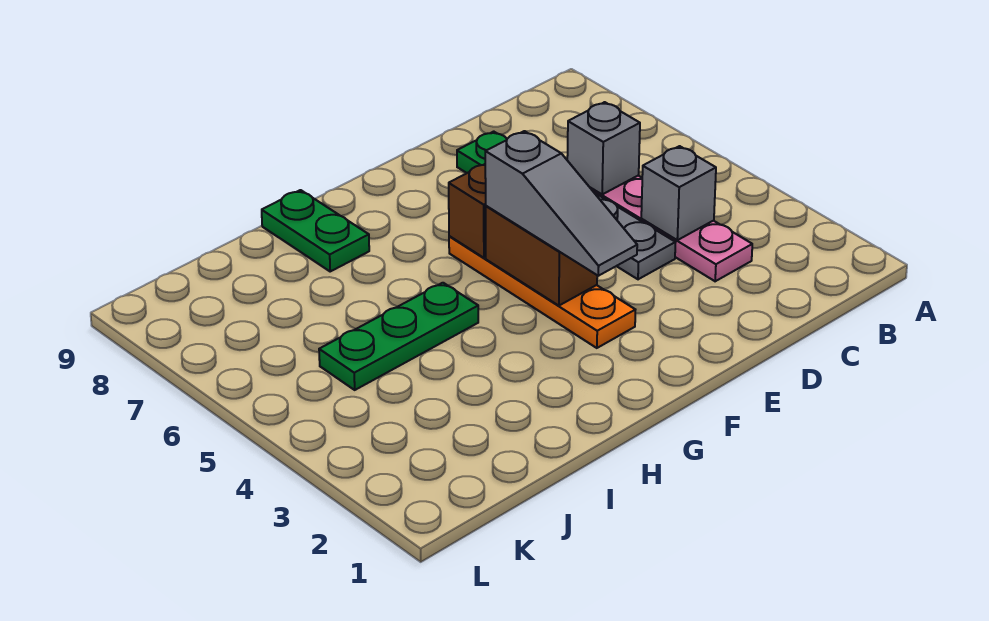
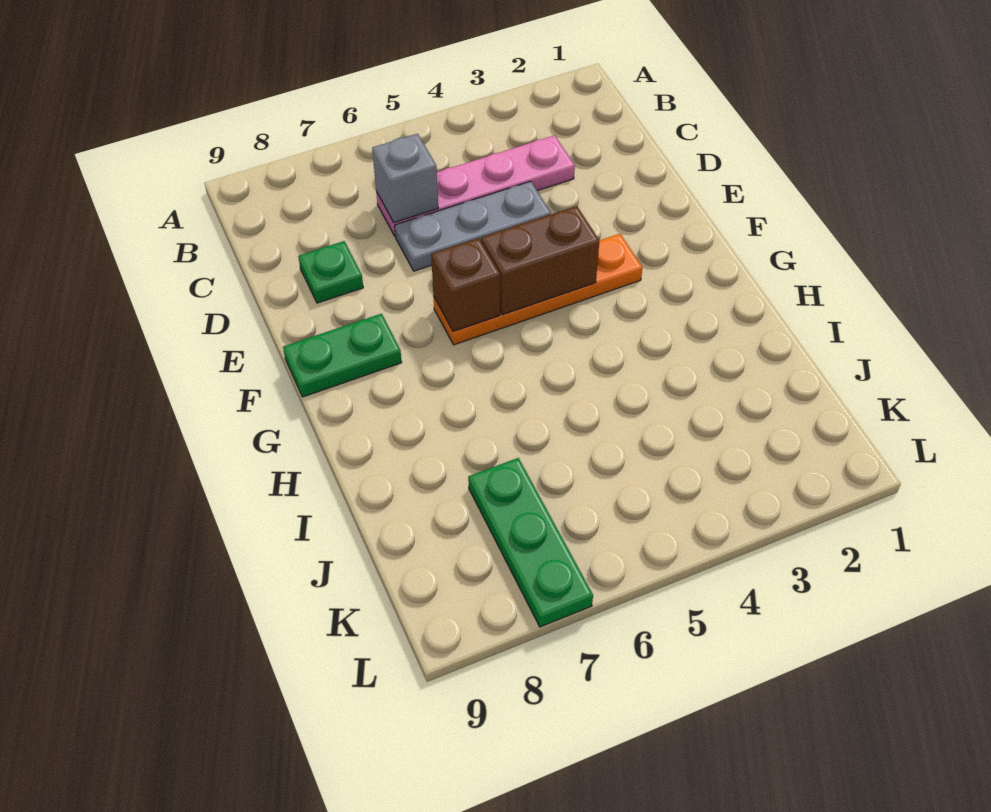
grey brick C4 level 2 -> none
grey slope F3:F5 level 3 top 5 -> none
green plate H5:J5 level 1 -> green plate J7:L7 level 1
green plate H8:H9 level 1 -> green plate F8:F9 level 1

